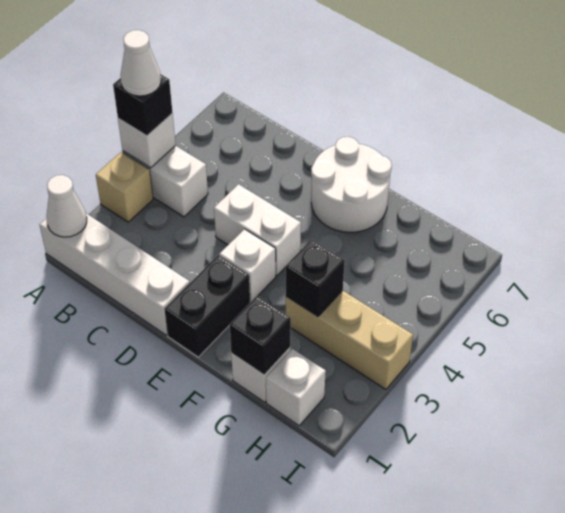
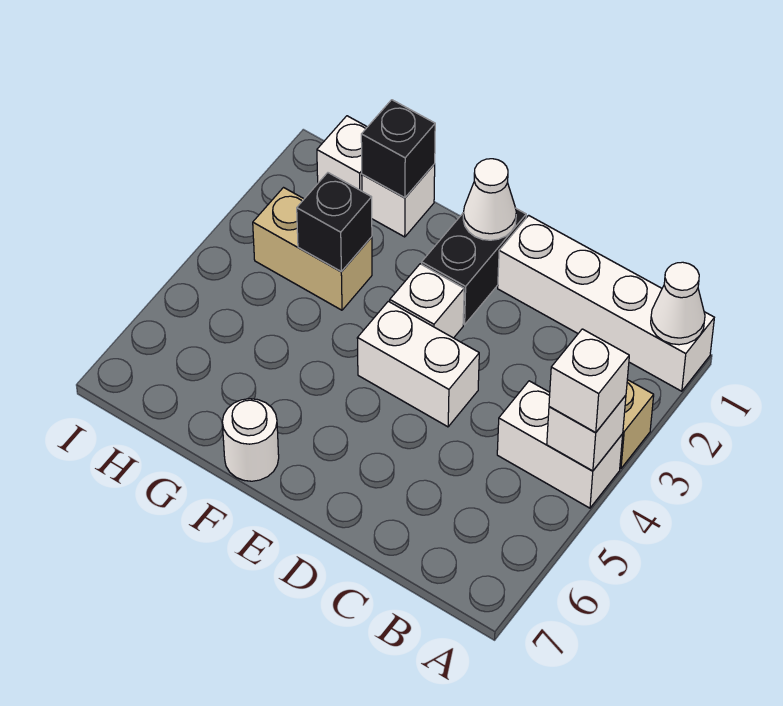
black brick A4 level 3 -> white brick A4 level 3
white cone A4 level 4 -> white cone E1 level 2
white round brick E6:F7 level 1 -> white round brick F7 level 1
tan brick G3:I3 level 1 -> tan brick G3:H3 level 1

